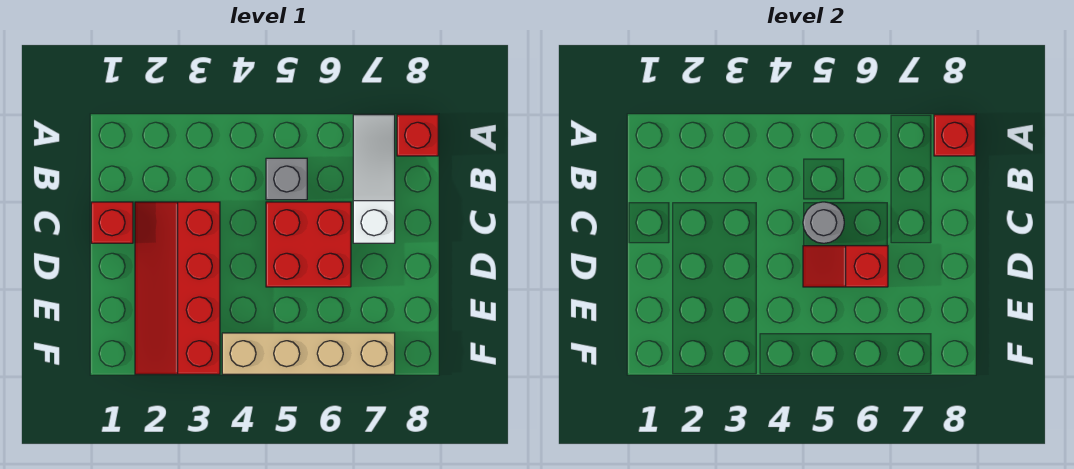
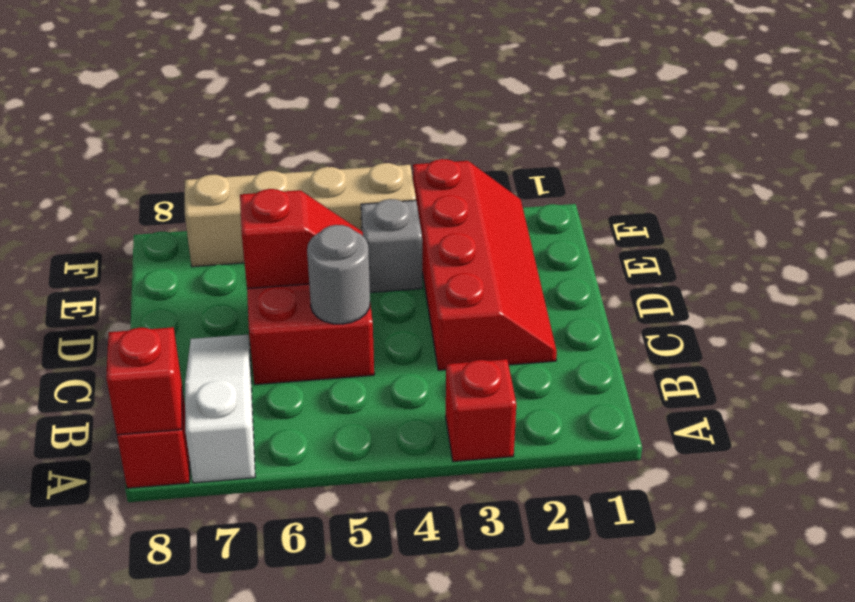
white slope A7:C7 level 1 top C -> white slope A7:C7 level 1 top A
grey brick B5 level 1 -> grey brick E4 level 1
red brick C1 level 1 -> red brick A3 level 1

